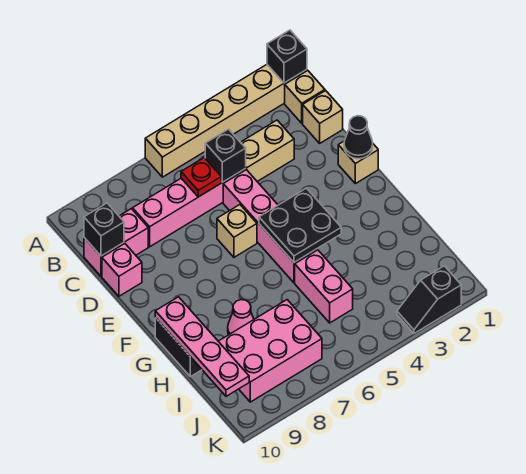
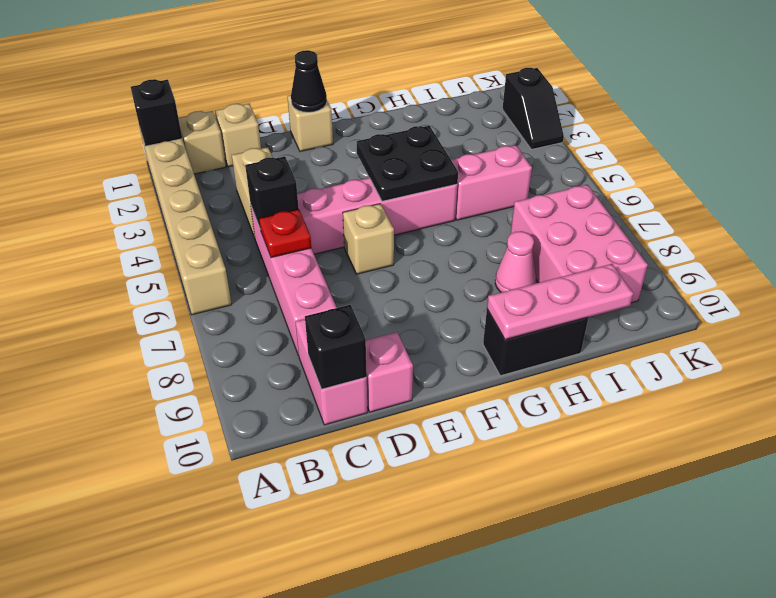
pink plate G10:J10 level 2 -> pink plate G10:I10 level 2

